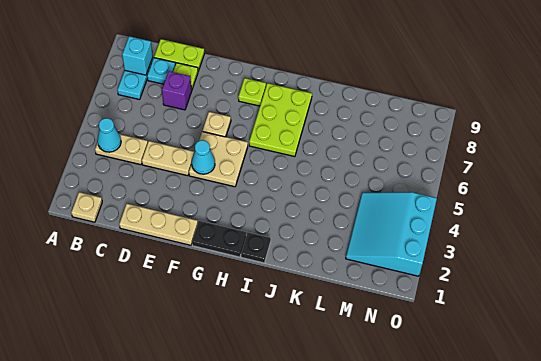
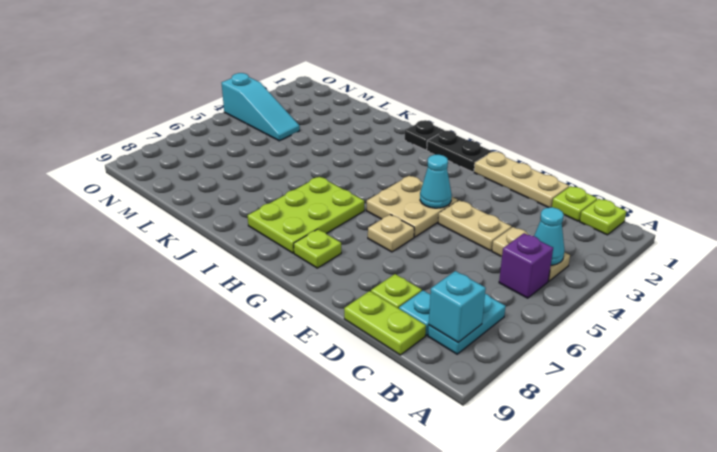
tan plate B1 level 1 -> lime plate B1 level 1
none -> lime plate C1 level 1
purple brick D7 level 1 -> purple brick B5 level 1
cyan slope M2:O4 level 1 top O -> cyan slope M4:O4 level 1 top O

